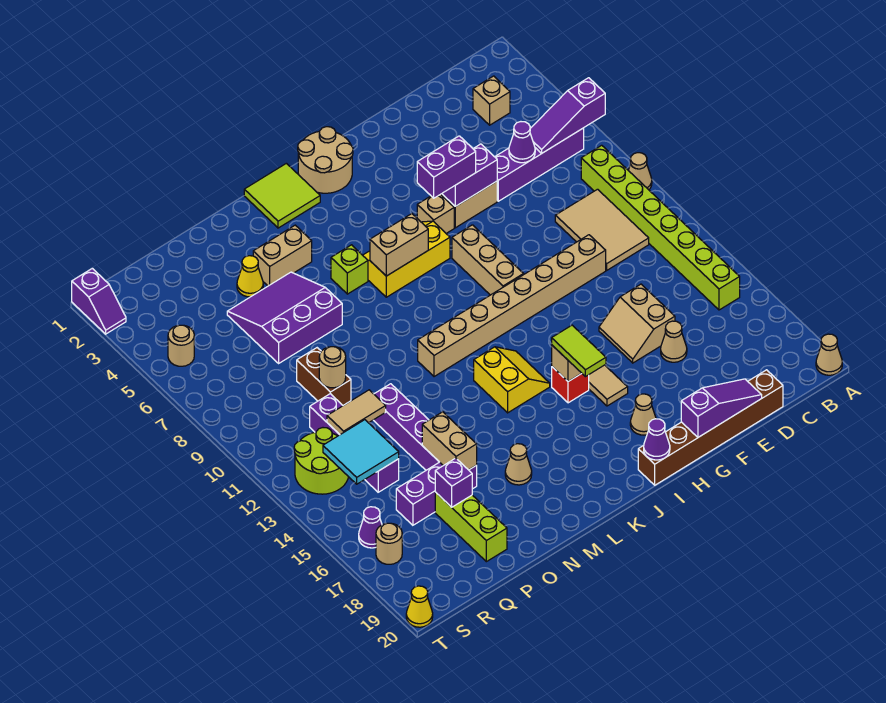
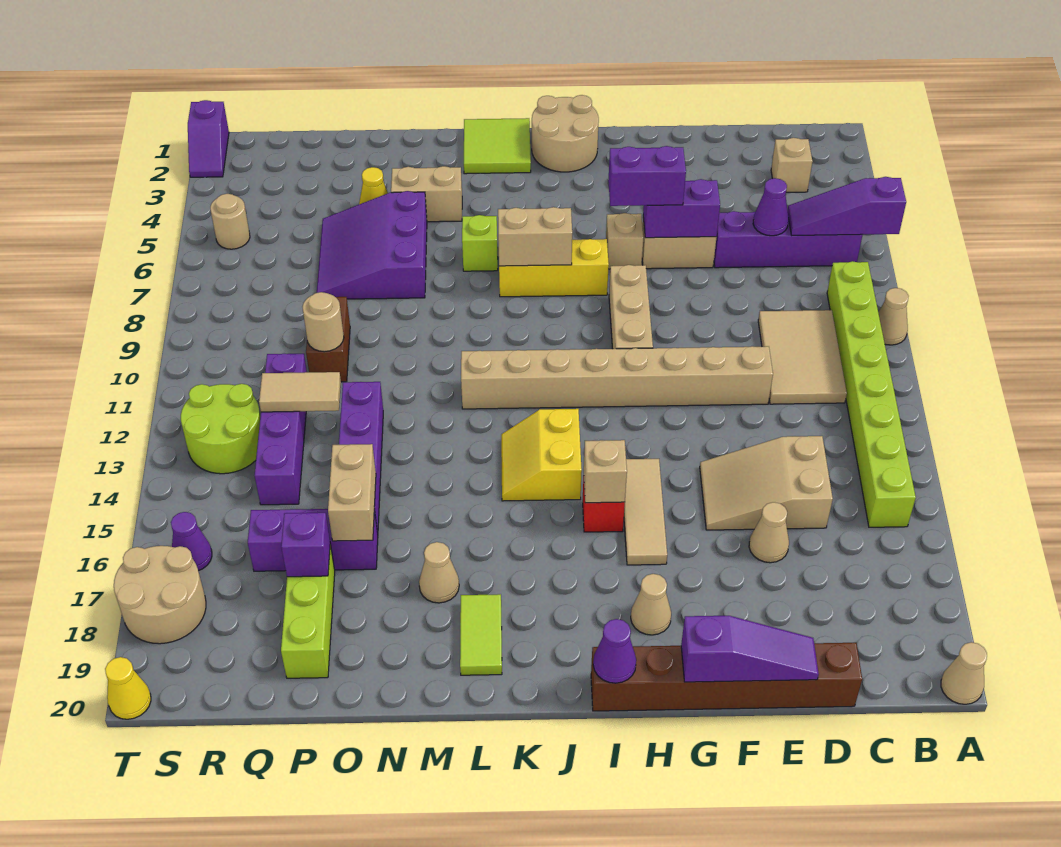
tan slope E14:F15 level 1 top E -> tan slope D14:F15 level 1 top D
lime tile I15:I16 level 3 -> lime tile L18:L19 level 1
yellow slope J13:K14 level 1 top K -> yellow slope J13:K14 level 1 top J
purple slope N5:P7 level 1 top 7 -> purple slope N5:P7 level 1 top N
cyan tile Q13:R14 level 2 -> none
tan round brick S17 level 1 -> tan round brick S17:T18 level 1

